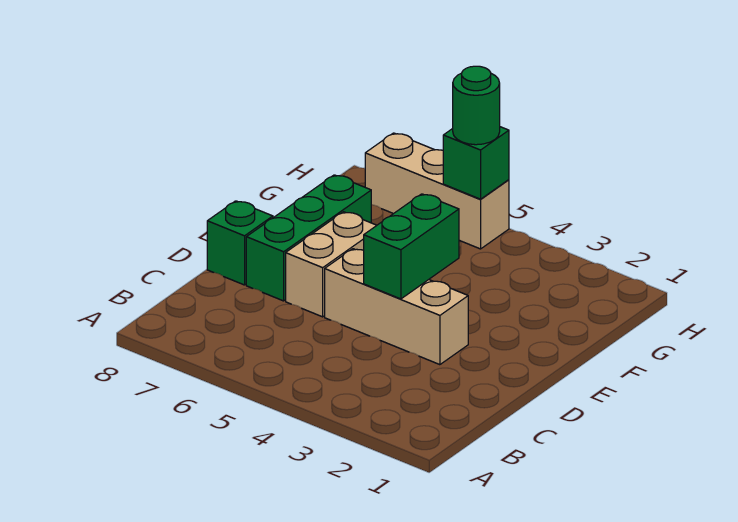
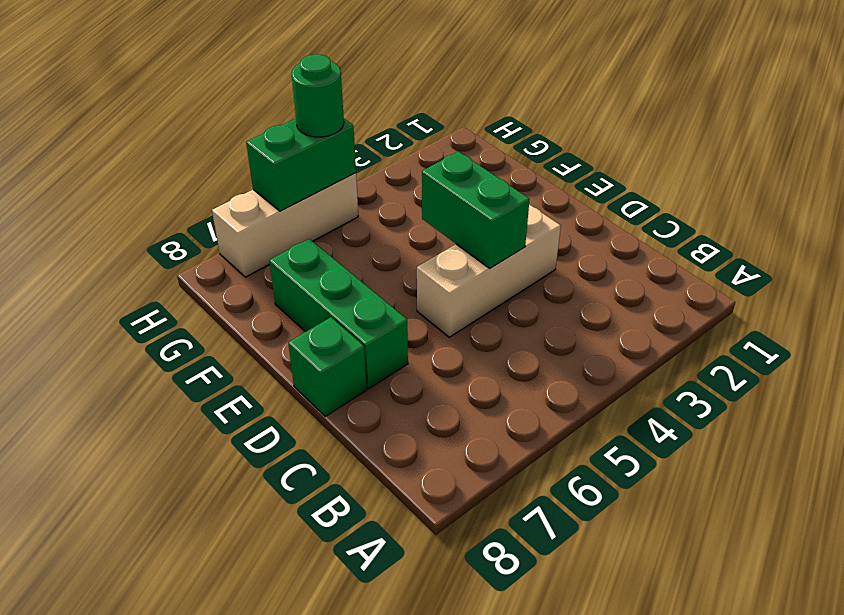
tan brick D6:E6 level 1 -> none
green brick H5 level 2 -> green brick H5:H6 level 2

